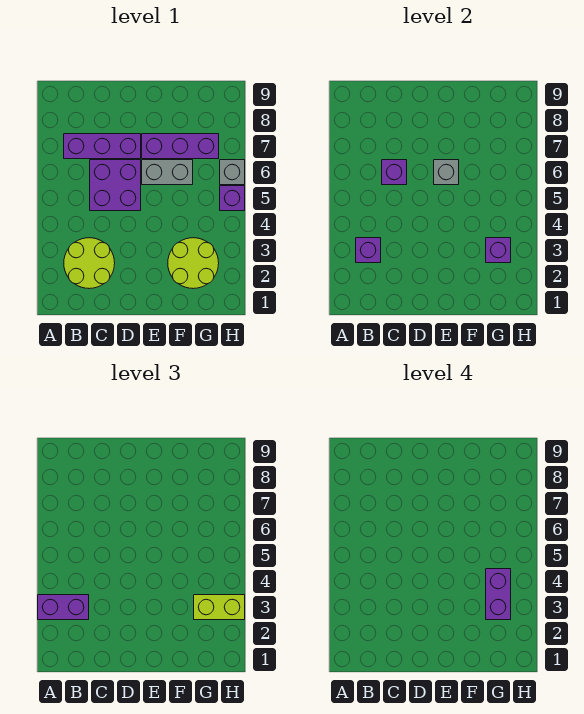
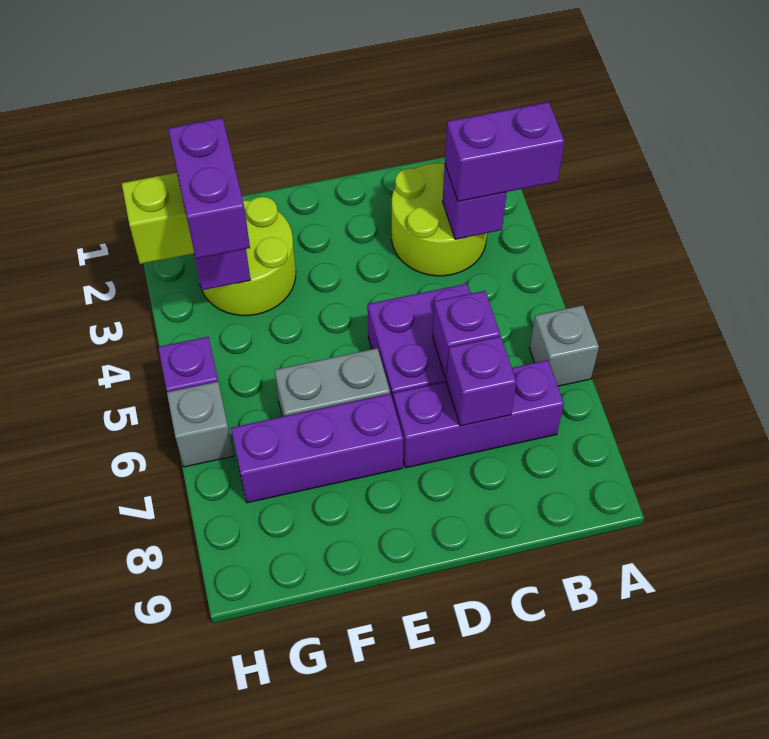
none -> purple brick C7 level 2
grey brick E6 level 2 -> grey brick A6 level 1

